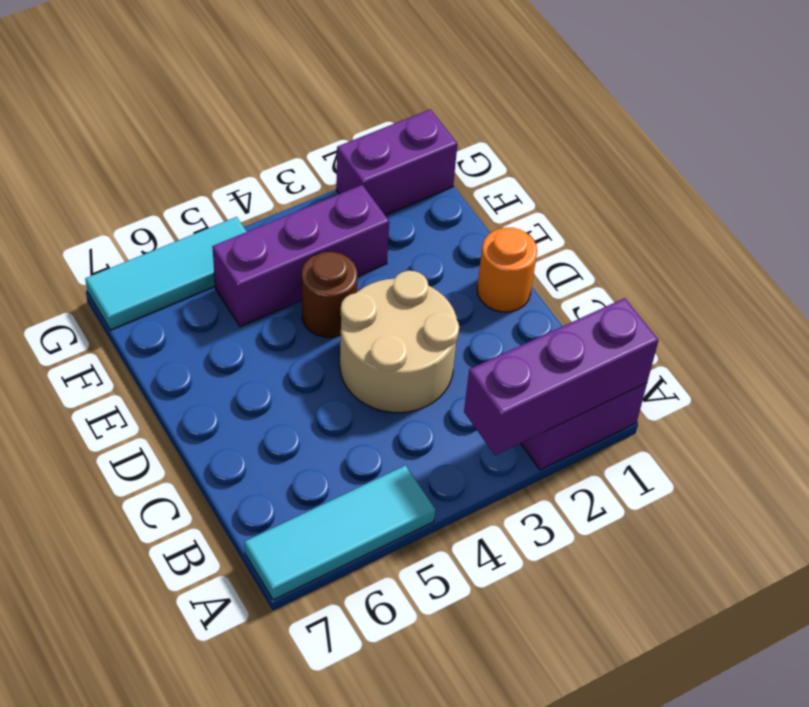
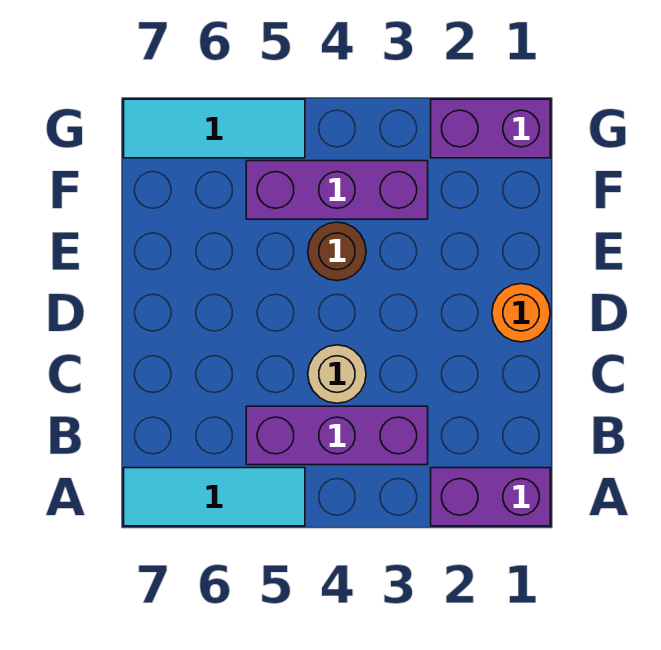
purple brick A1:A3 level 2 -> purple brick B3:B5 level 1
tan round brick C3:D4 level 1 -> tan round brick C4 level 1

